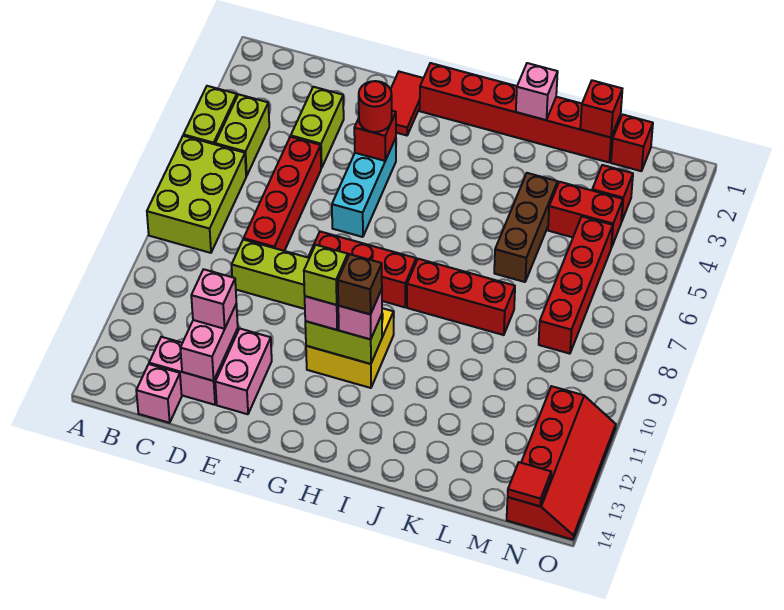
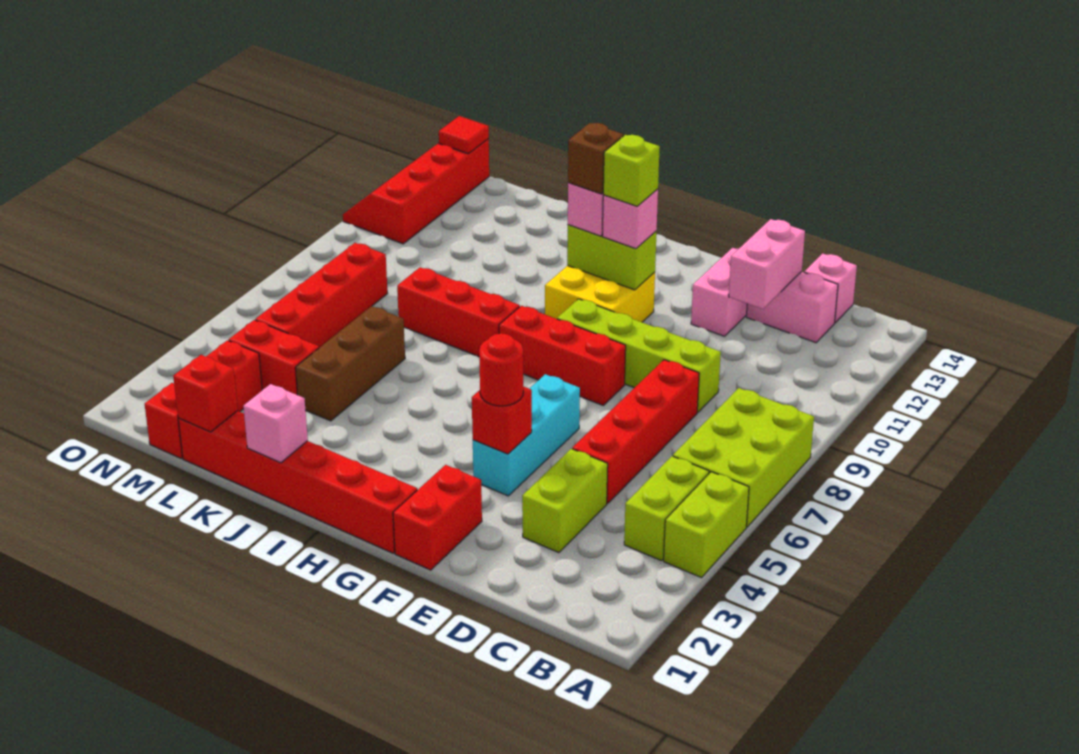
pink brick D12 level 3 -> none
red tile F1:F2 level 1 -> red brick F1:F2 level 1

